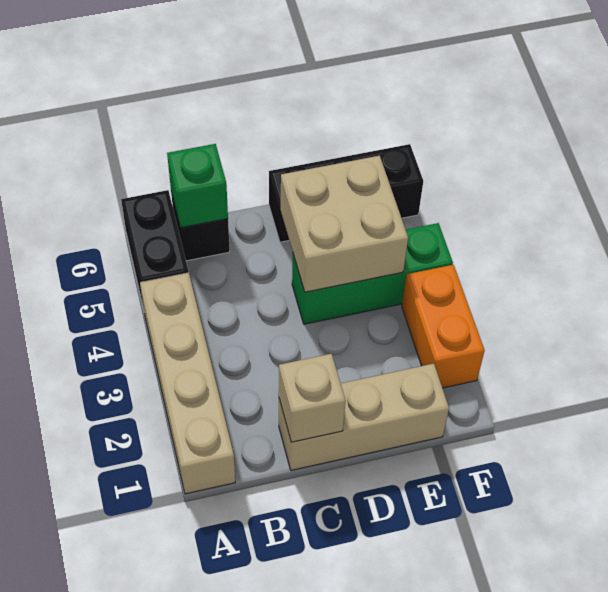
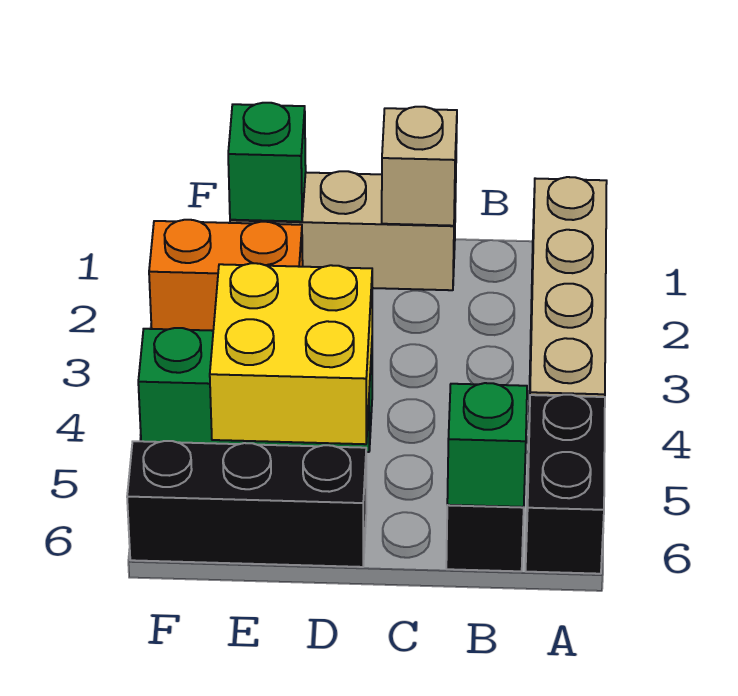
tan brick D4:E5 level 2 -> yellow brick D4:E5 level 2
none -> green brick E1 level 2
orange brick F2:F3 level 1 -> orange brick E2:F2 level 1

